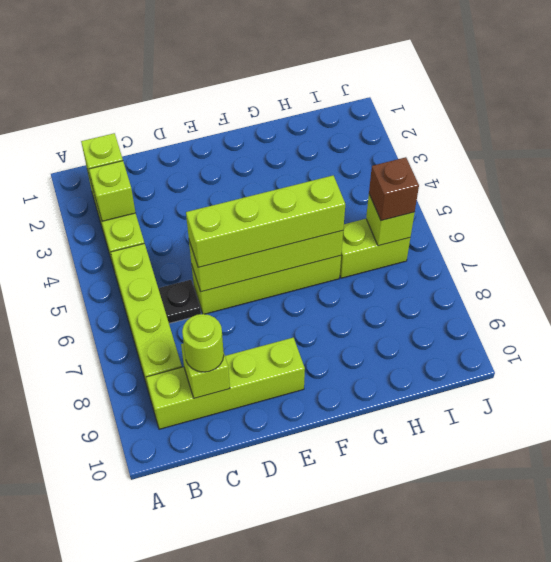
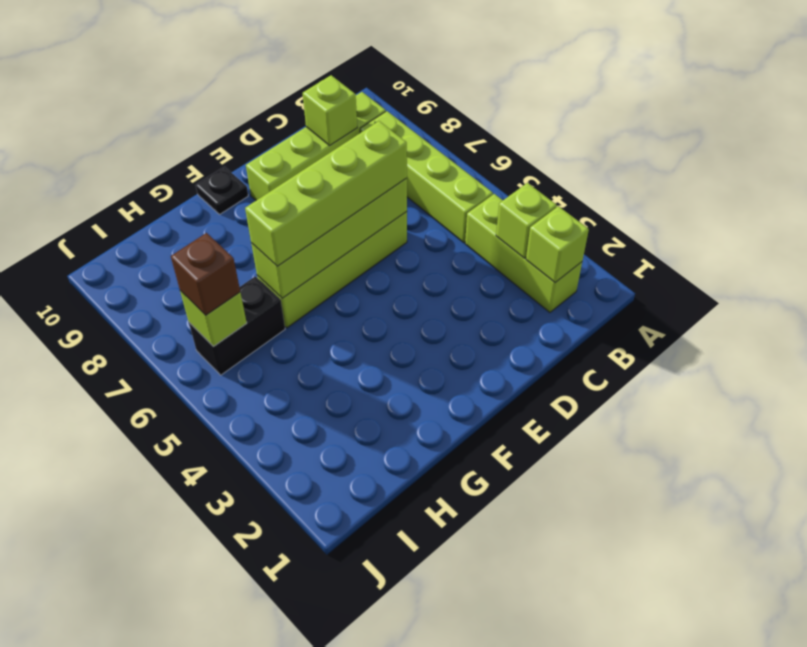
black plate C6 level 1 -> black plate F10 level 1
lime round brick C9 level 3 -> none
lime brick H6:I6 level 1 -> black brick H6:I6 level 1

